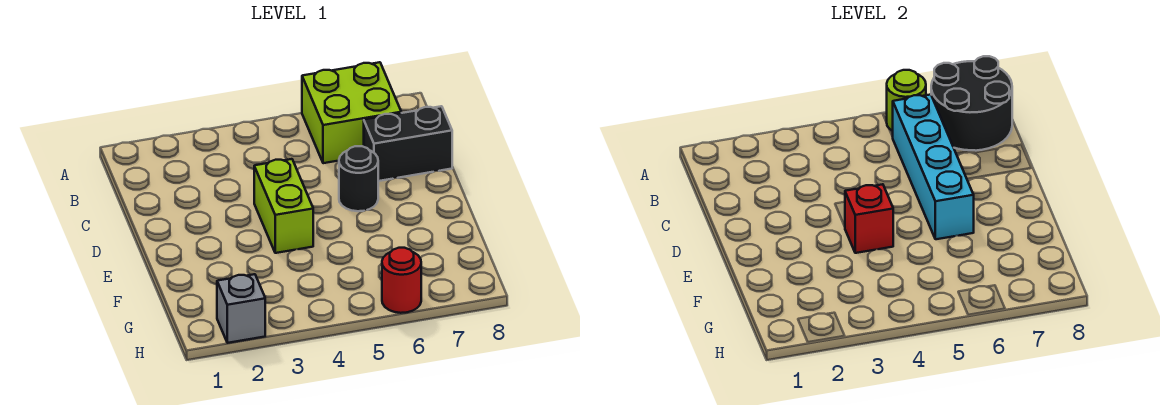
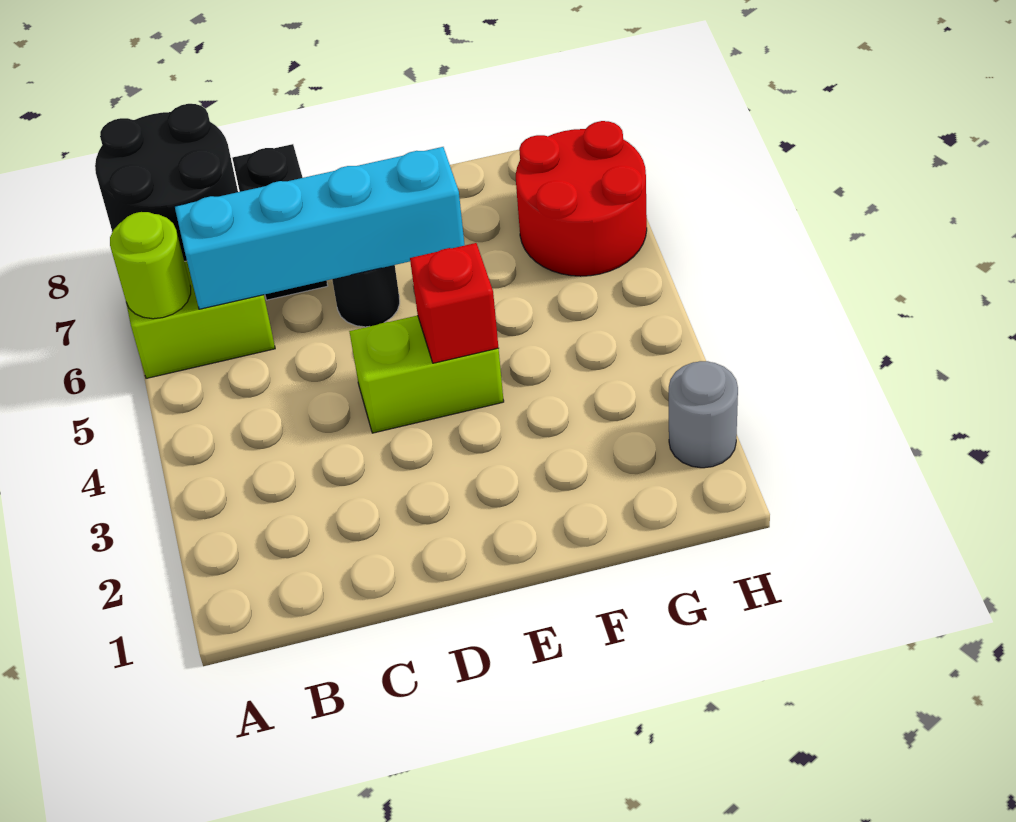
grey brick H2 level 1 -> grey round brick H2 level 1
red round brick H6 level 1 -> red round brick G6:H7 level 1

